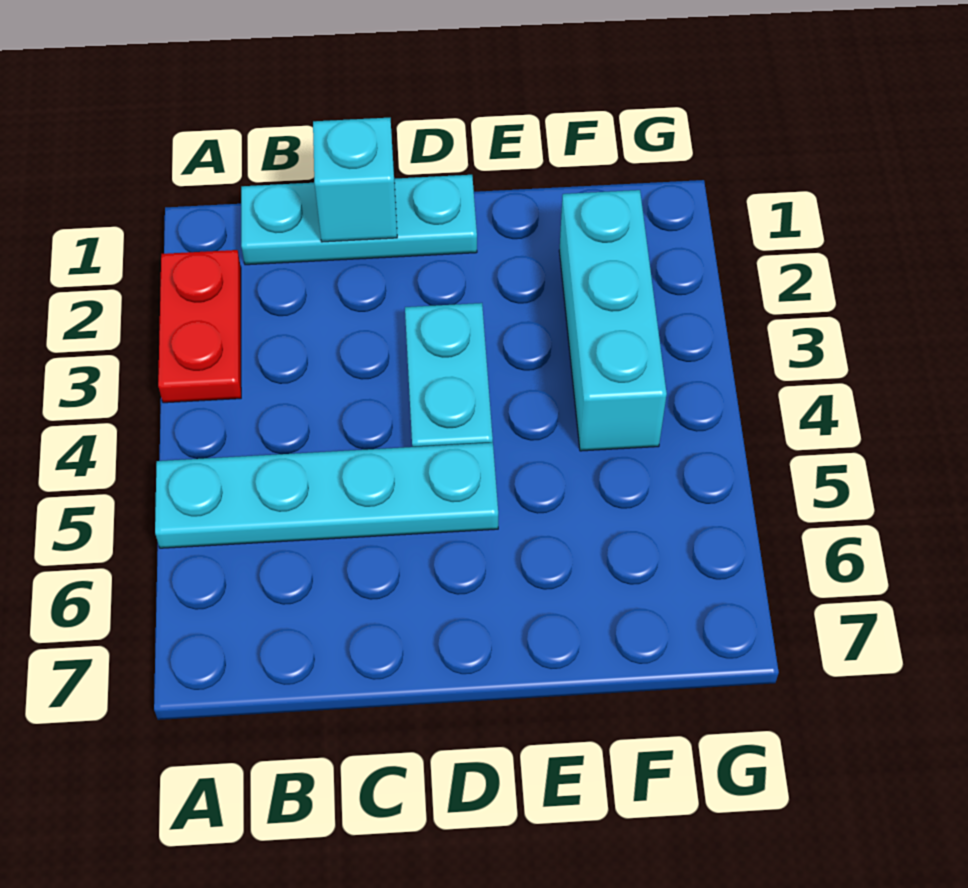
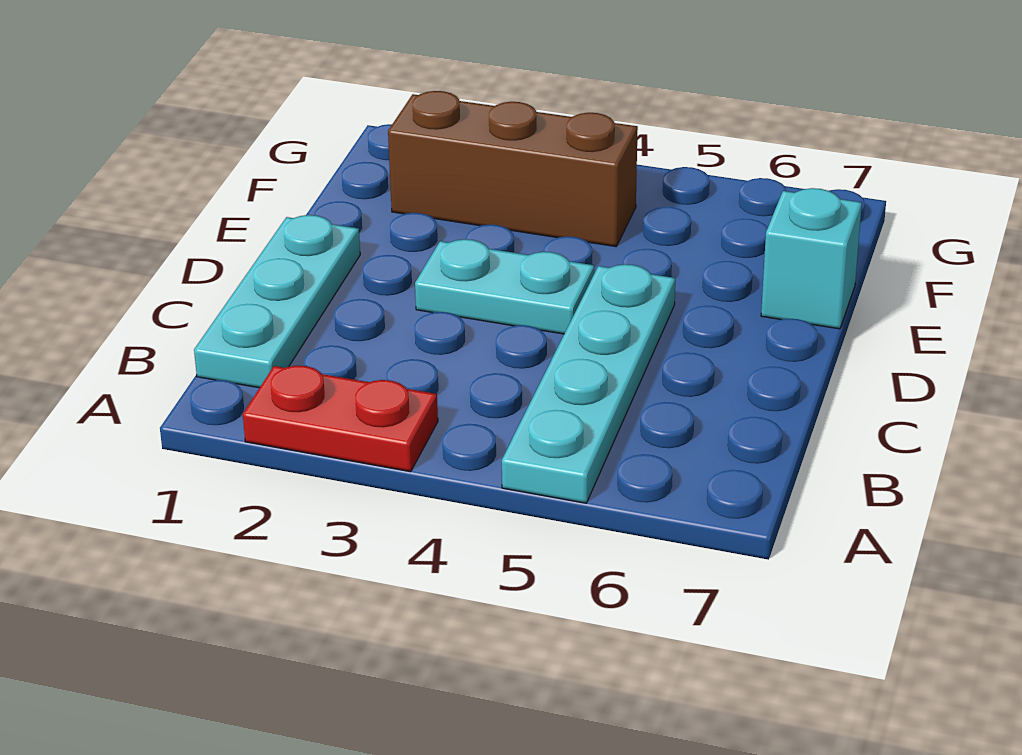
cyan brick C1 level 2 -> cyan brick E7 level 1
cyan brick F2:F4 level 1 -> brown brick F2:F4 level 1

